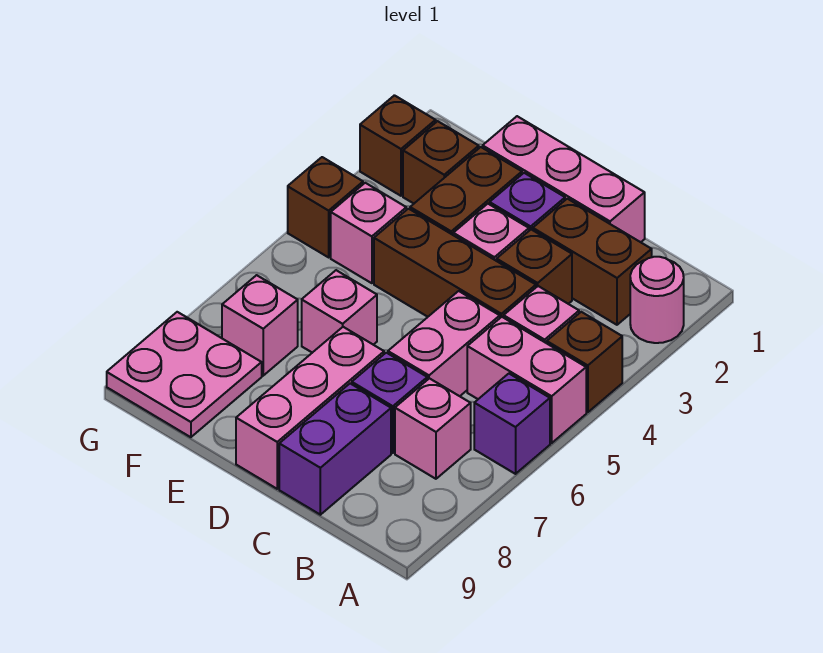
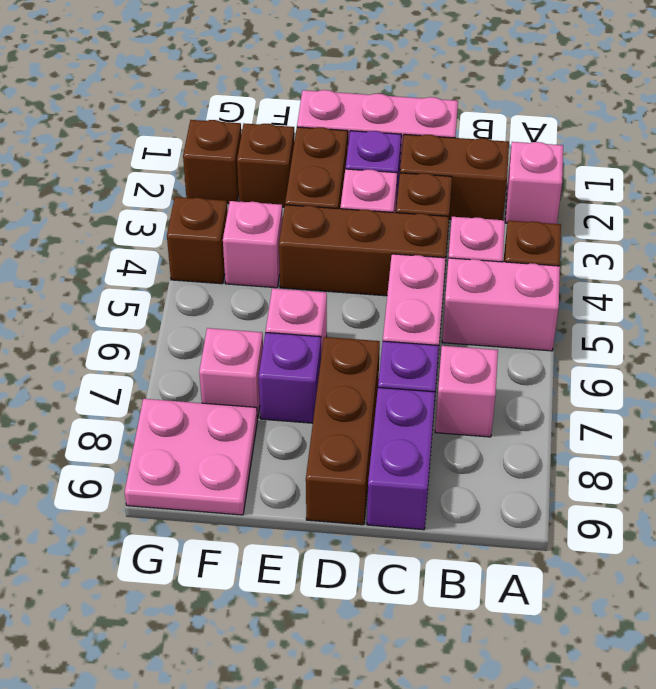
pink round brick A2 level 1 -> pink brick A2 level 1
purple brick A6 level 1 -> purple brick E7 level 1
pink brick D7:D9 level 1 -> brown brick D7:D9 level 1

